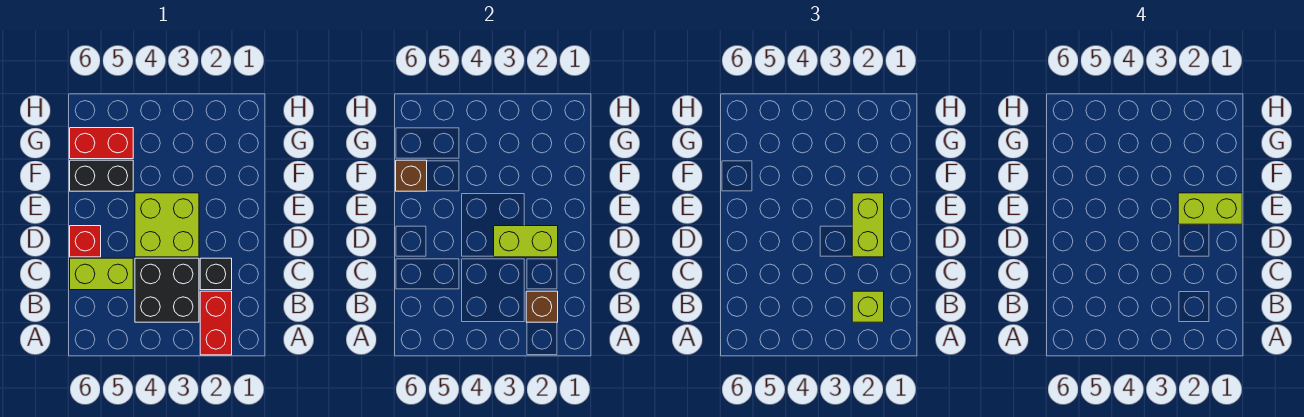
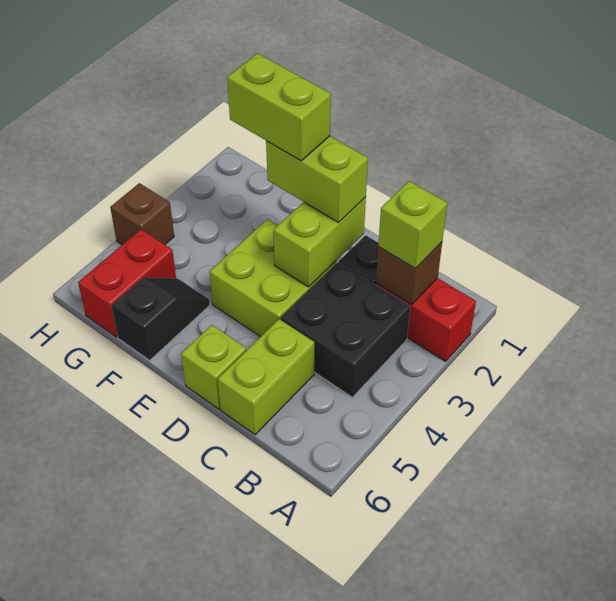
red brick D6 level 1 -> lime brick D6 level 1
lime brick E1:E2 level 4 -> lime brick E2:F2 level 4
black brick F5:F6 level 1 -> black slope F5:F6 level 1 top 6
brown brick F6 level 2 -> brown brick H4 level 1

